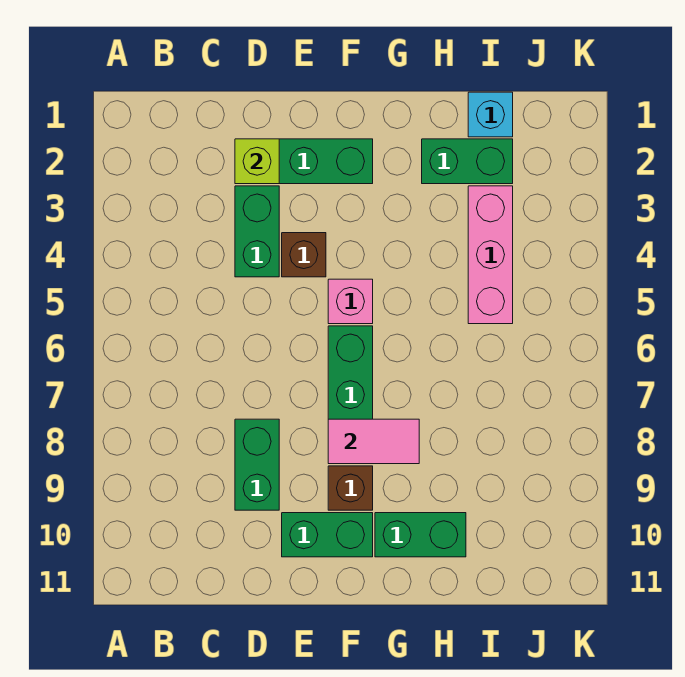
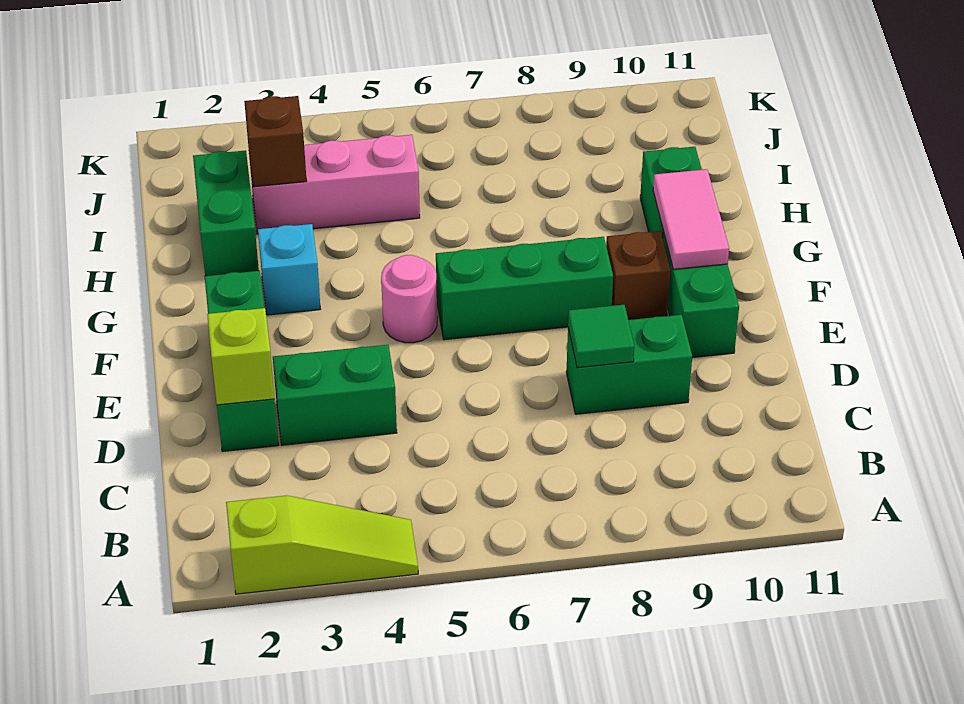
none -> lime slope A2:A4 level 1 top 2
none -> green tile D8 level 2
brown brick E4 level 1 -> brown brick I3 level 2
pink brick F5 level 1 -> pink round brick F5 level 1
pink tile F8:G8 level 2 -> pink tile F10:G10 level 2
cyan brick I1 level 1 -> cyan brick G3 level 1

